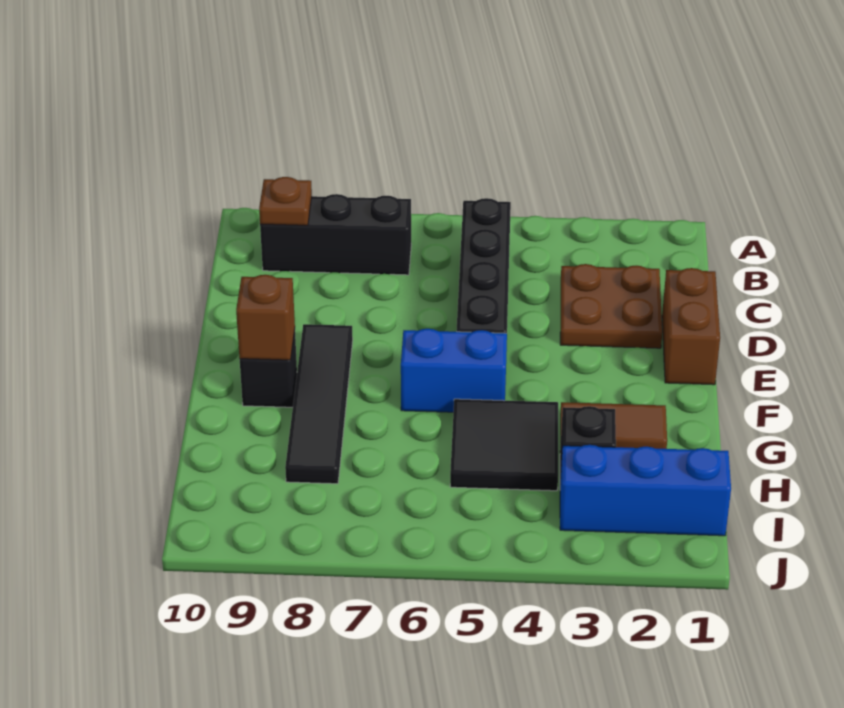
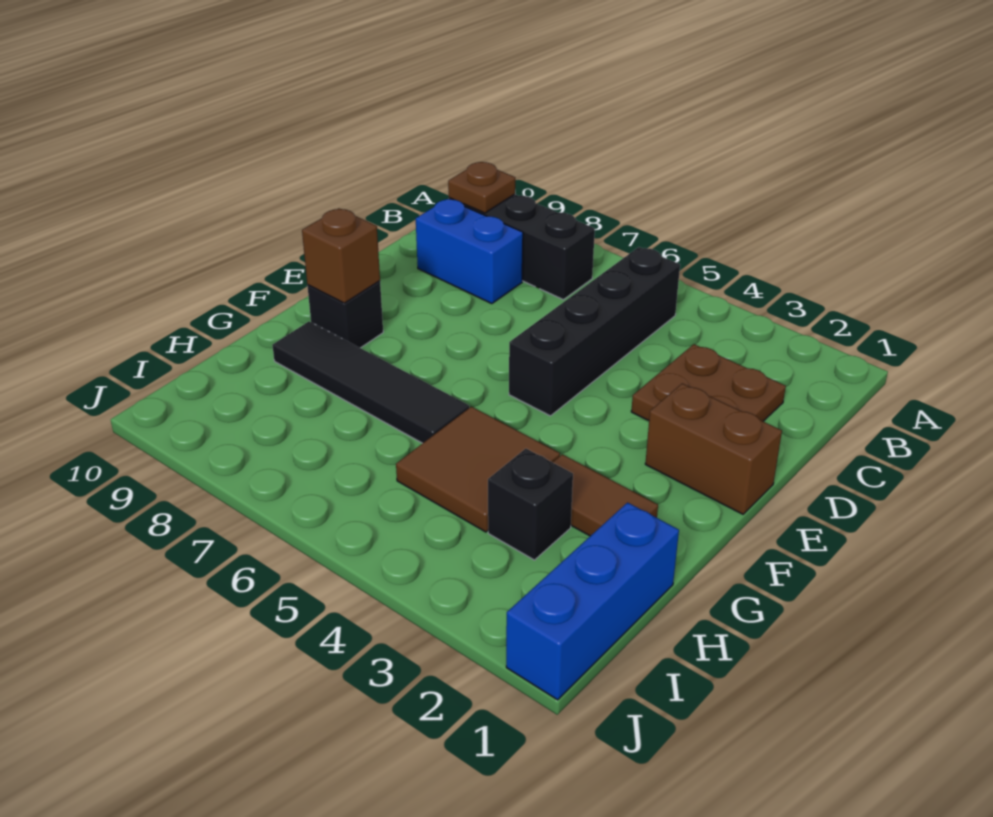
brown brick D1:E1 level 1 -> brown brick E1:E2 level 1
black tile E8:H8 level 1 -> black tile G6:G9 level 1
blue brick F5:F6 level 1 -> blue brick C8:C9 level 1
black tile G4:H5 level 1 -> brown tile G4:H5 level 1
blue brick I1:I3 level 1 -> blue brick H1:J1 level 1

